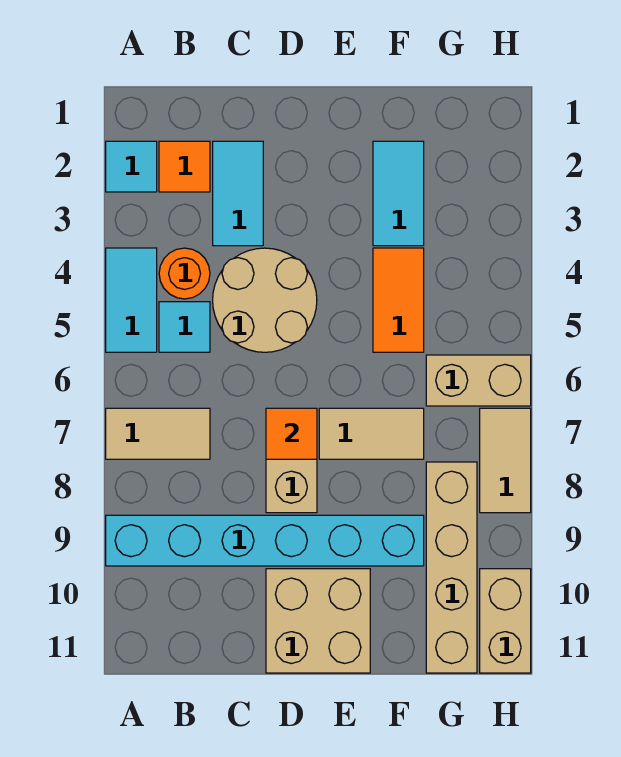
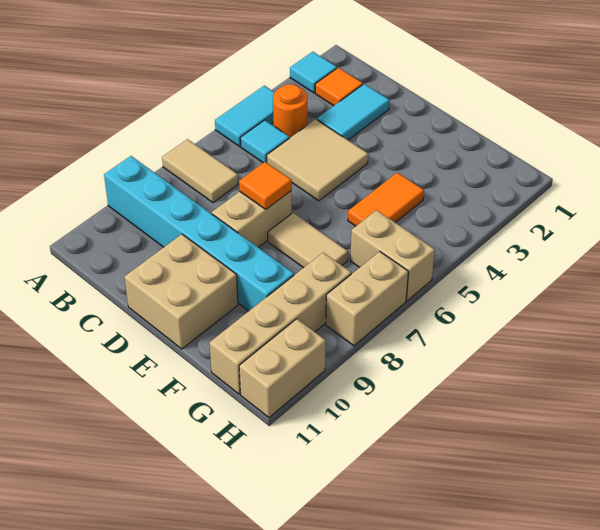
tan round brick C4:D5 level 1 -> tan tile C4:D5 level 1
cyan tile F2:F3 level 1 -> none
tan tile H7:H8 level 1 -> tan brick H7:H8 level 1

